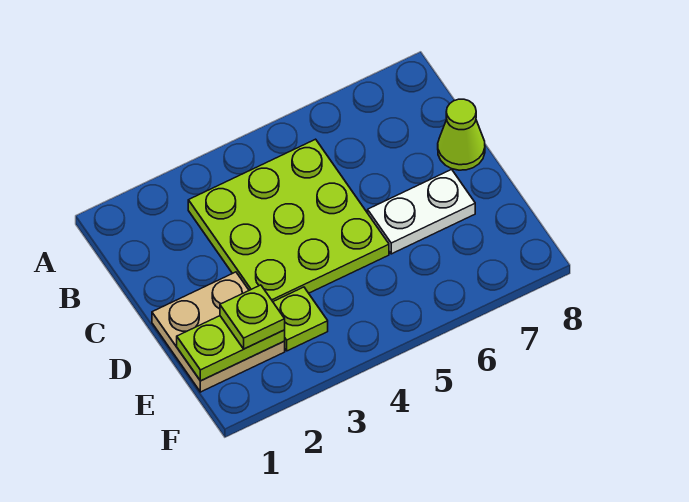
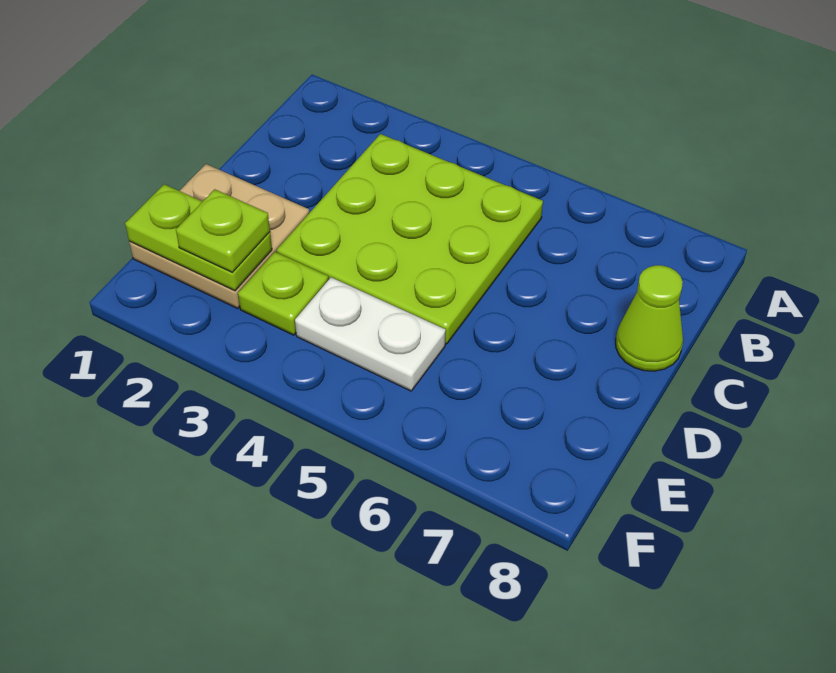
white plate D6:D7 level 1 -> white plate E4:E5 level 1

